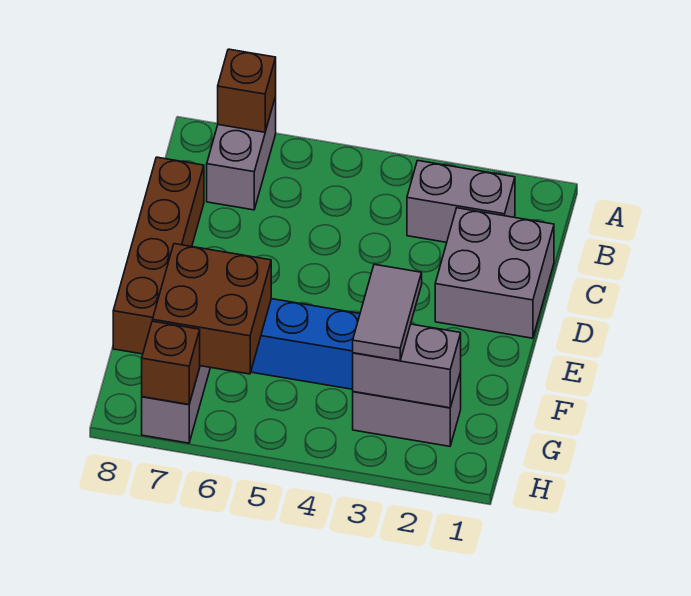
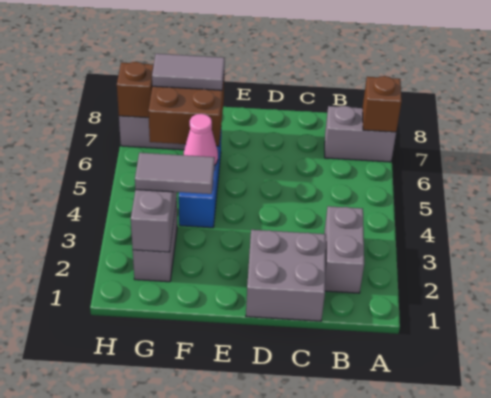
brown brick C8:F8 level 1 -> none
none -> pink cone F5 level 2
none -> grey tile F7:G7 level 3

